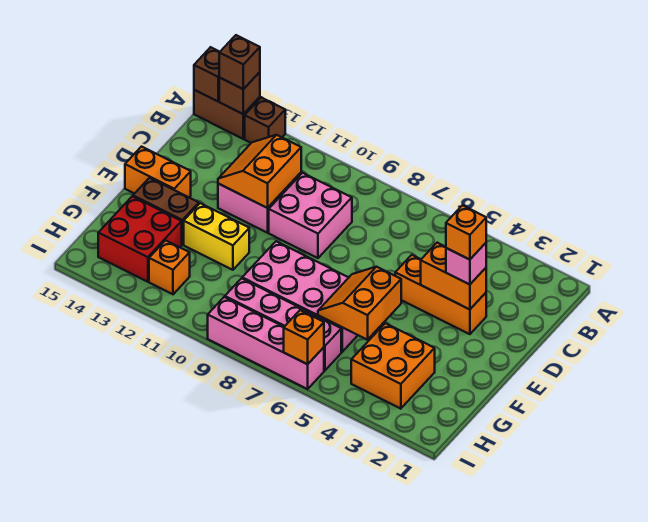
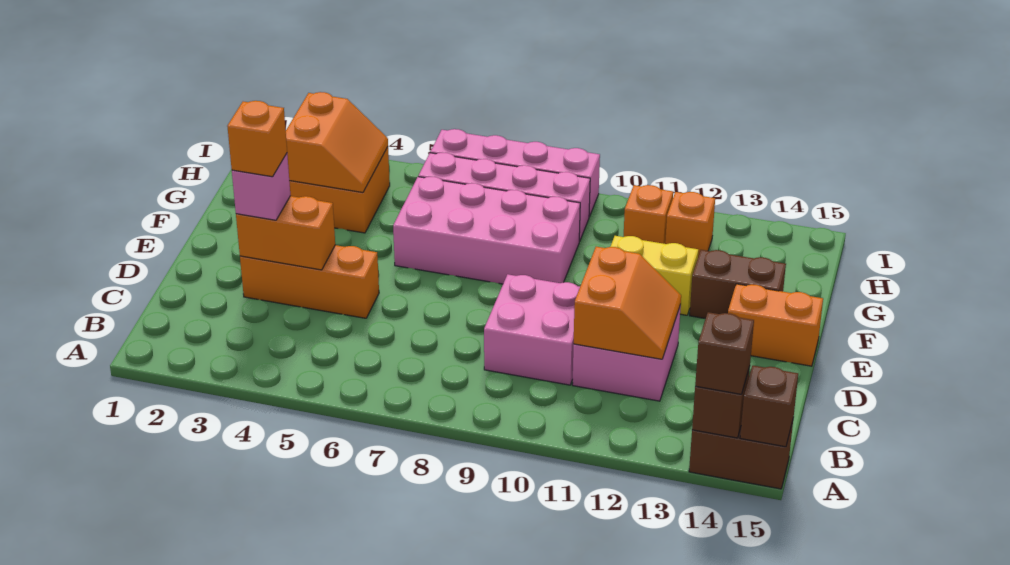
brown brick A13 level 1 -> none
orange slope F5:G6 level 2 top 5 -> orange slope G3:H4 level 2 top 3
red brick G13:H14 level 1 -> none
orange brick I6 level 2 -> orange brick H11 level 1

